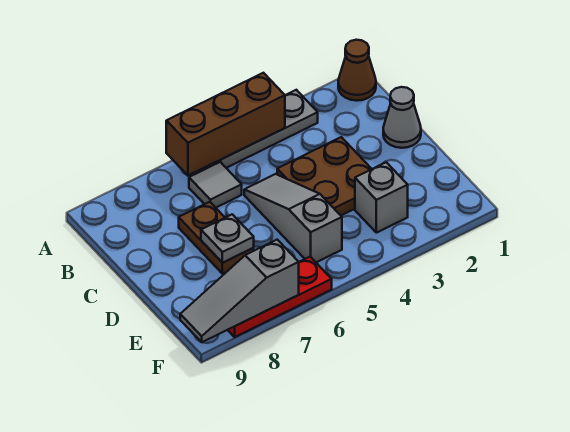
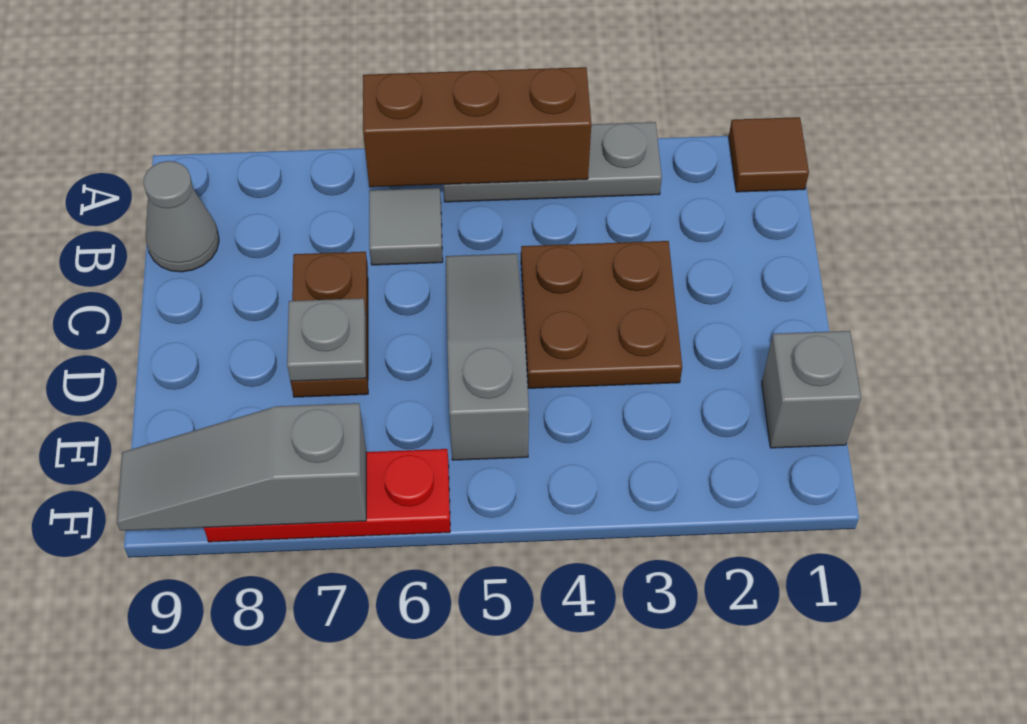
brown cone A1 level 1 -> brown tile A1 level 1
grey cone C1 level 1 -> grey cone B9 level 1
grey brick E3 level 1 -> grey brick E1 level 1

